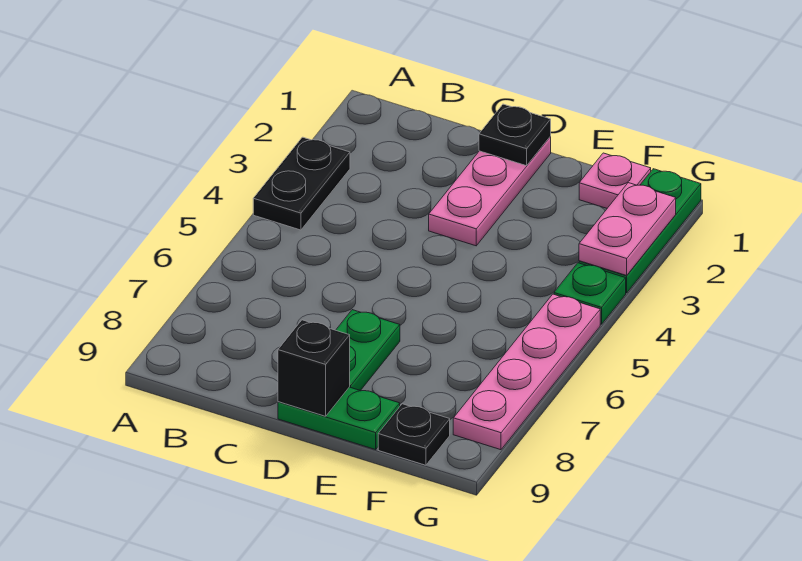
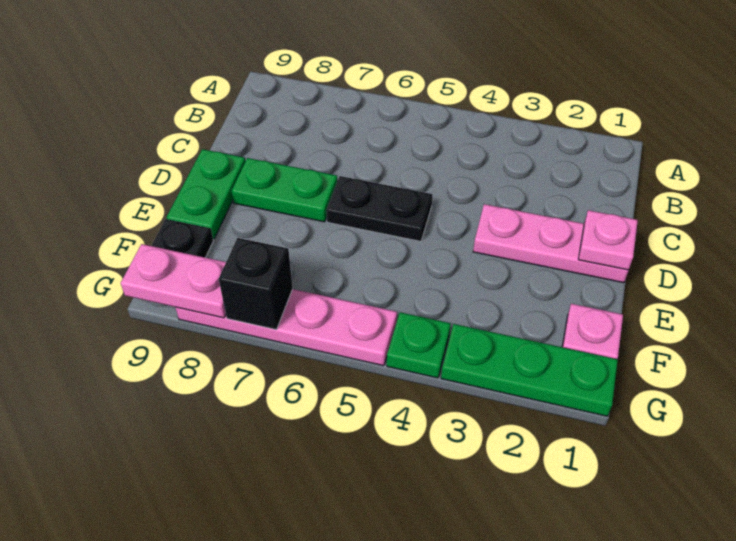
black plate A3:A4 level 1 -> black plate D5:D6 level 1
black plate D1 level 2 -> pink plate D1 level 2
black brick D9 level 2 -> black brick G7 level 2
pink plate G2:G3 level 2 -> pink plate G8:G9 level 2

